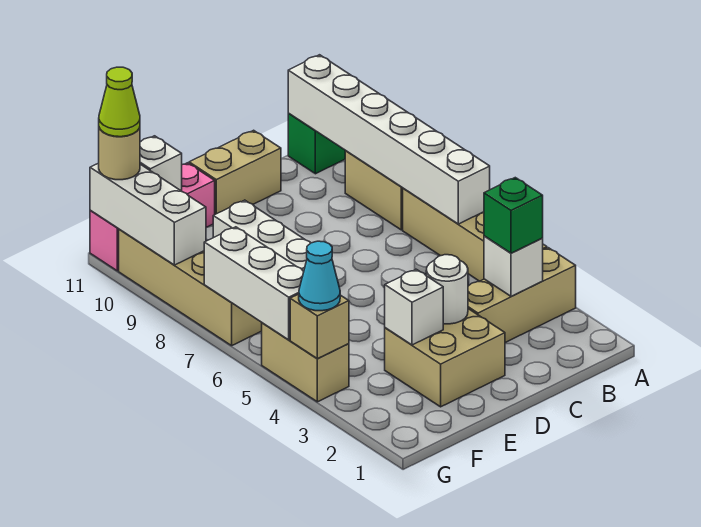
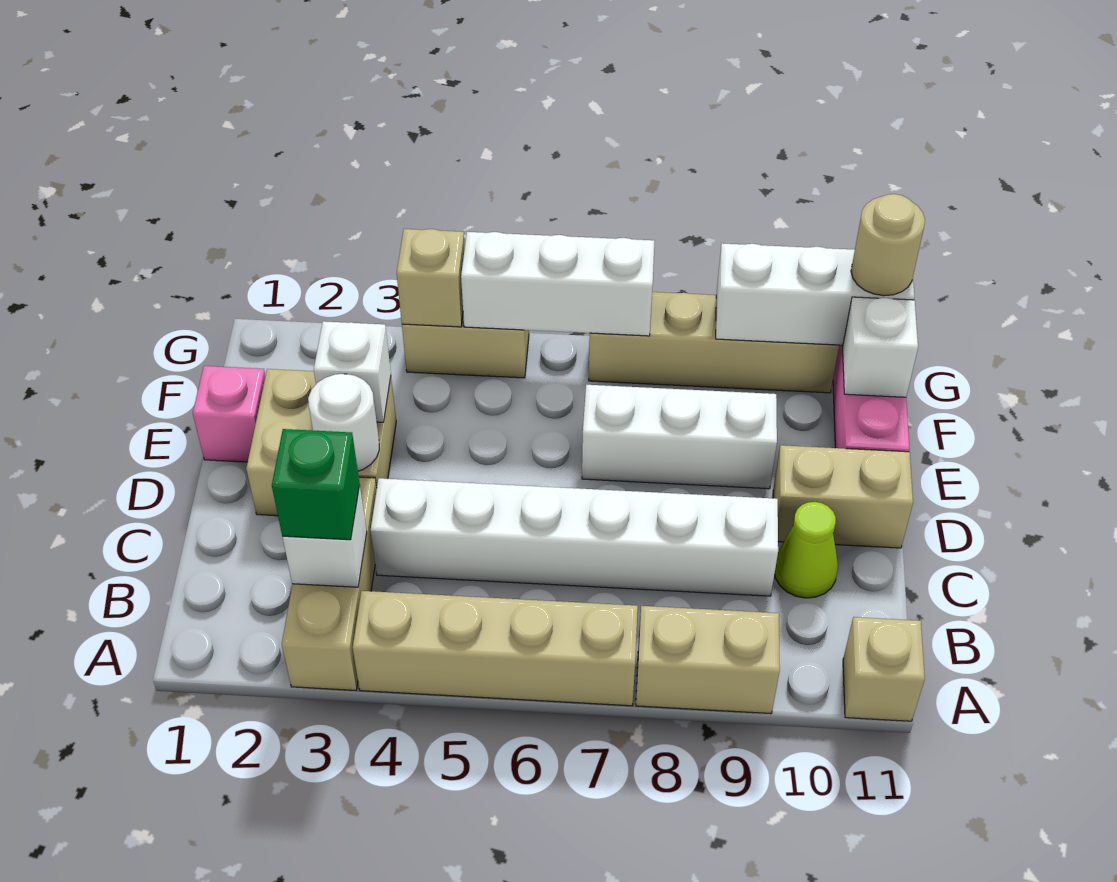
white brick A6:A11 level 2 -> white brick C4:C9 level 1
green brick A11 level 1 -> tan brick A11 level 1
tan brick C11:D11 level 1 -> tan brick D10:D11 level 1
none -> pink brick E1 level 1
cyan cone G4 level 3 -> none
lime cone G11 level 4 -> lime cone C10 level 1

